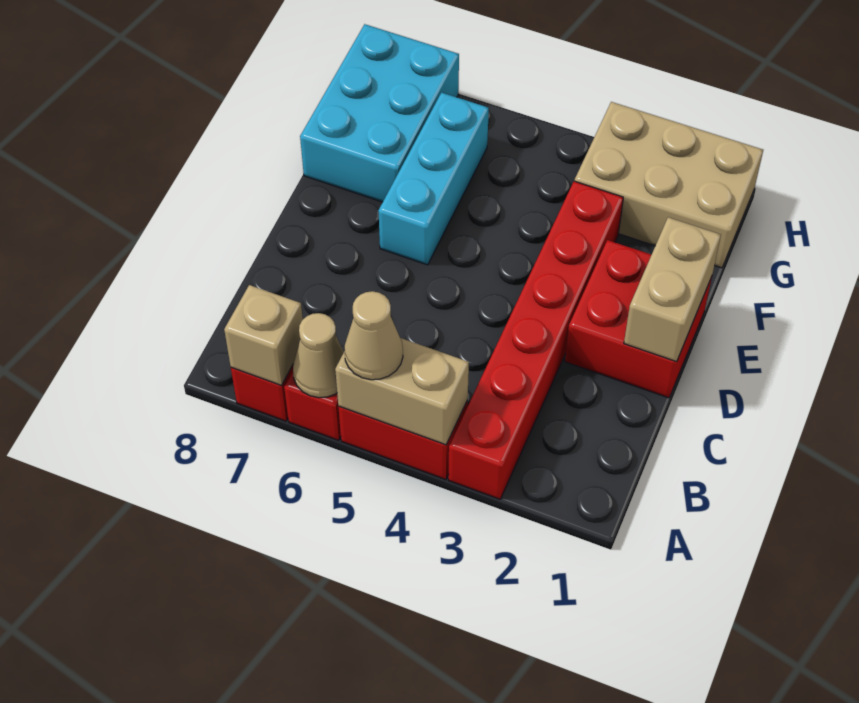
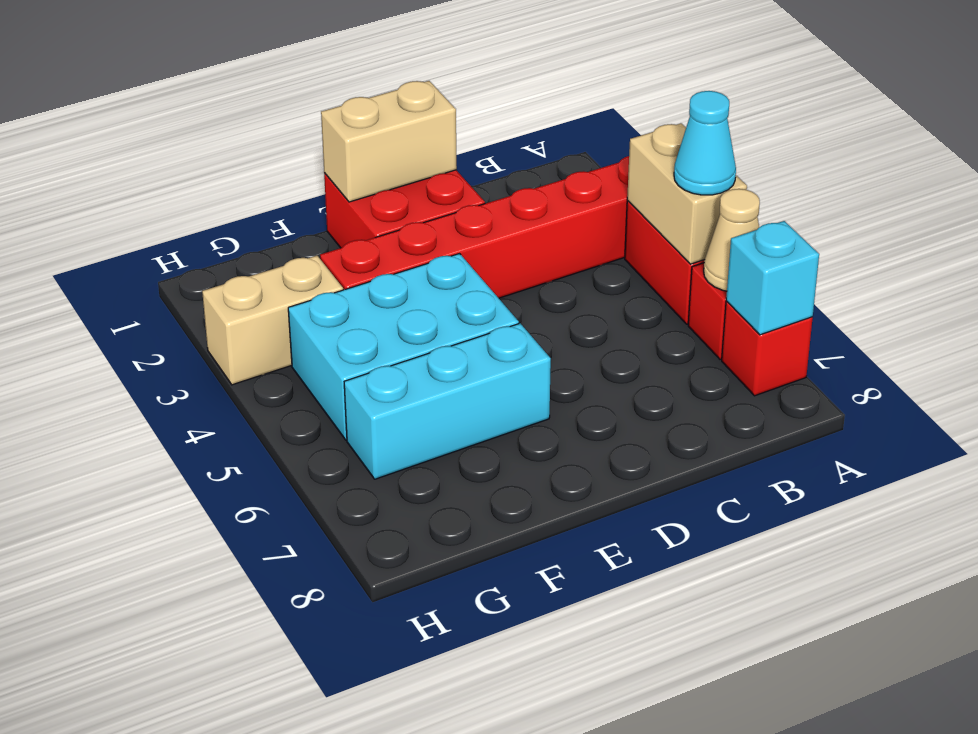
tan cone A5 level 3 -> cyan cone A5 level 3
tan brick A7 level 2 -> cyan brick A7 level 2
cyan brick F7:H8 level 1 -> cyan brick E4:G5 level 1
tan brick G1:H3 level 1 -> tan brick G3:H3 level 1

